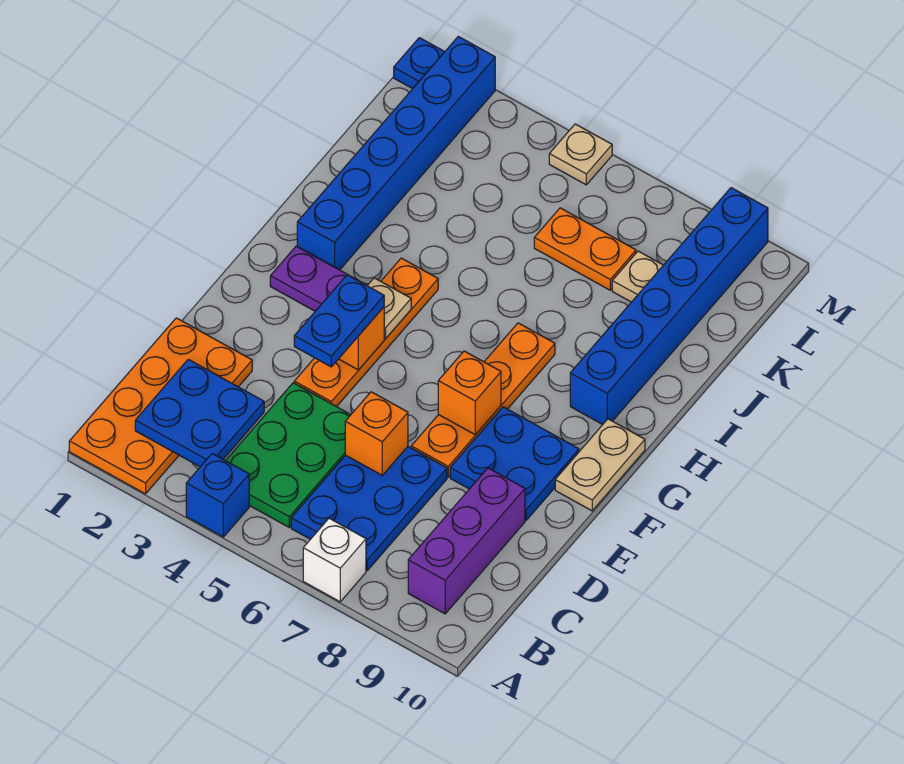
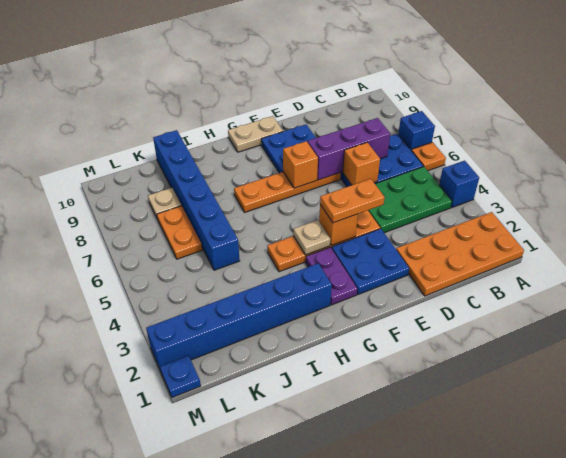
none -> orange plate A6 level 1
white brick A7 level 1 -> blue brick A7 level 1
blue plate B2:C3 level 2 -> blue plate E2:F3 level 1
purple brick B9:D9 level 1 -> purple brick C7:E7 level 2
blue plate E4:F4 level 3 -> orange plate E4:F4 level 3
blue brick H9:M9 level 1 -> blue brick J5:J10 level 1
tan plate M5 level 1 -> none

